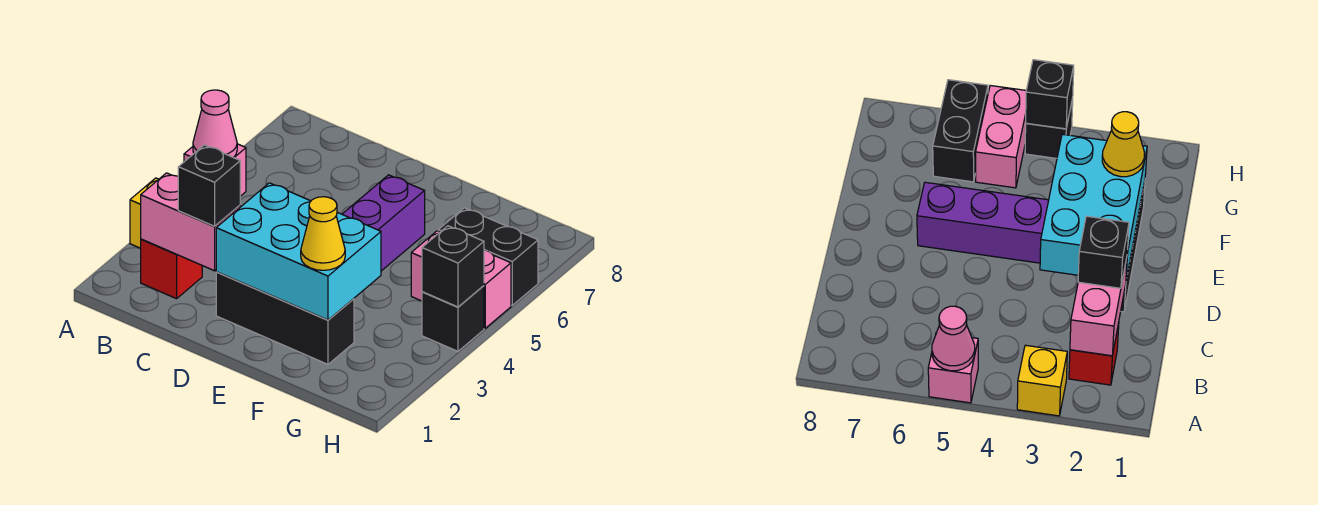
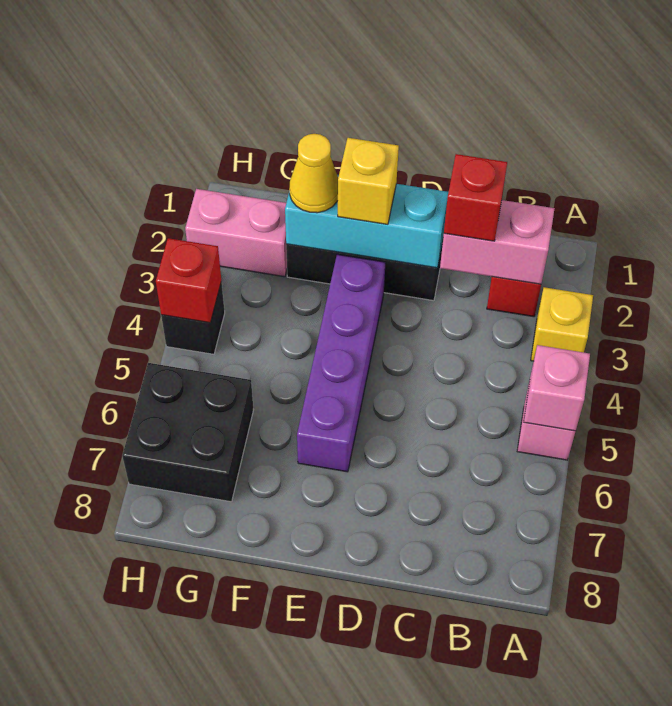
pink cone A5 level 2 -> pink brick A5 level 2
black brick C2 level 3 -> red brick C2 level 3
cyan brick D2:F3 level 2 -> cyan brick D2:F2 level 2
none -> yellow brick E2 level 3
pink brick G5:H5 level 1 -> pink brick G2:H2 level 1
black brick G6:H6 level 1 -> black brick G6:H7 level 1
black brick H4 level 2 -> red brick H4 level 2

